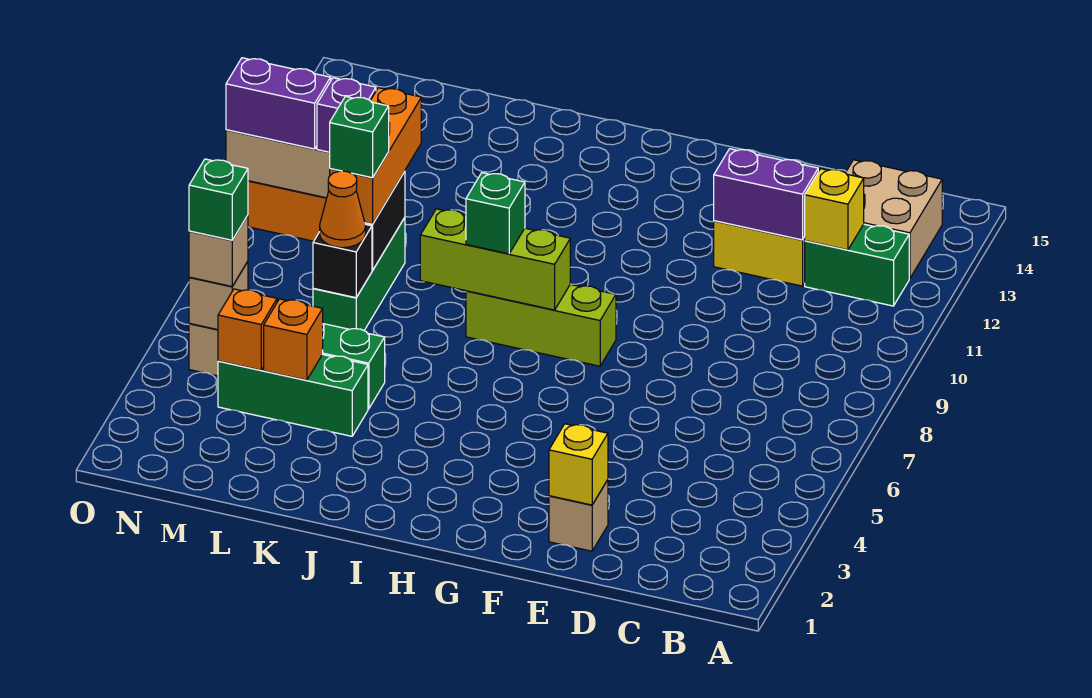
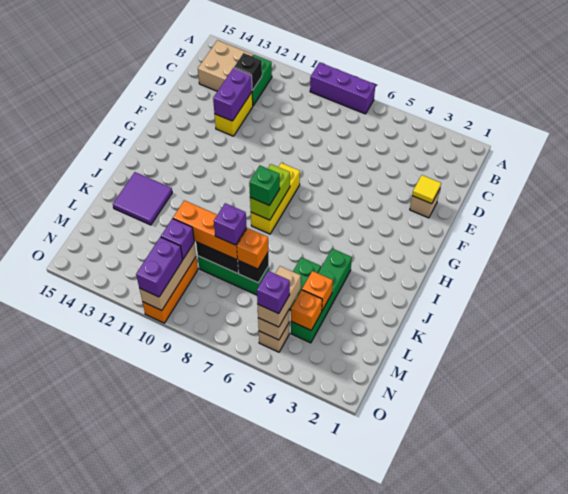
none -> purple brick A7:A9 level 1
yellow brick C12 level 2 -> black brick C12 level 2
yellow brick E2 level 2 -> yellow tile E2 level 2
lime brick G8:I8 level 1 -> yellow brick G8:I8 level 1
lime brick H8:J8 level 2 -> lime brick H8:I8 level 2
none -> purple tile J13:K14 level 1
green brick K4:M4 level 1 -> green brick J4:M4 level 1
orange cone L7 level 3 -> orange brick L7 level 3
green brick L8 level 4 -> purple brick L8 level 4
tan brick N5 level 3 -> tan brick M5:N5 level 3
green brick N5 level 4 -> purple brick N5 level 4

